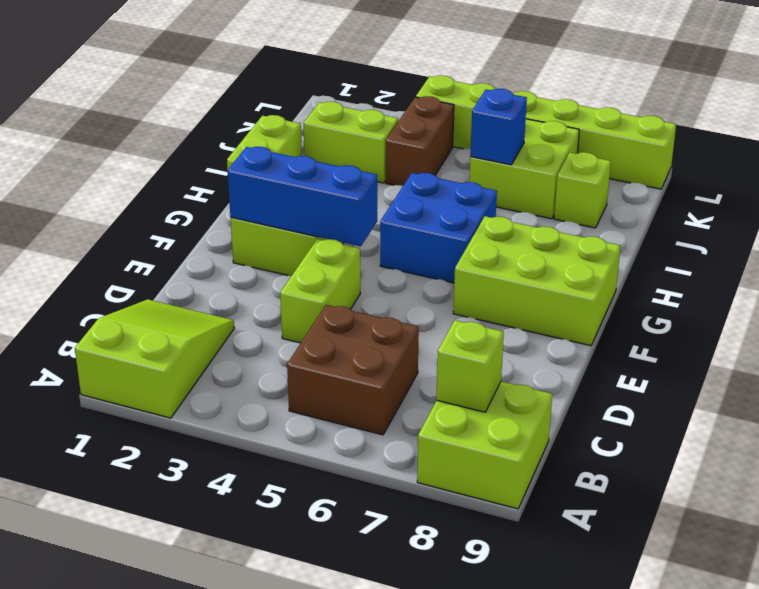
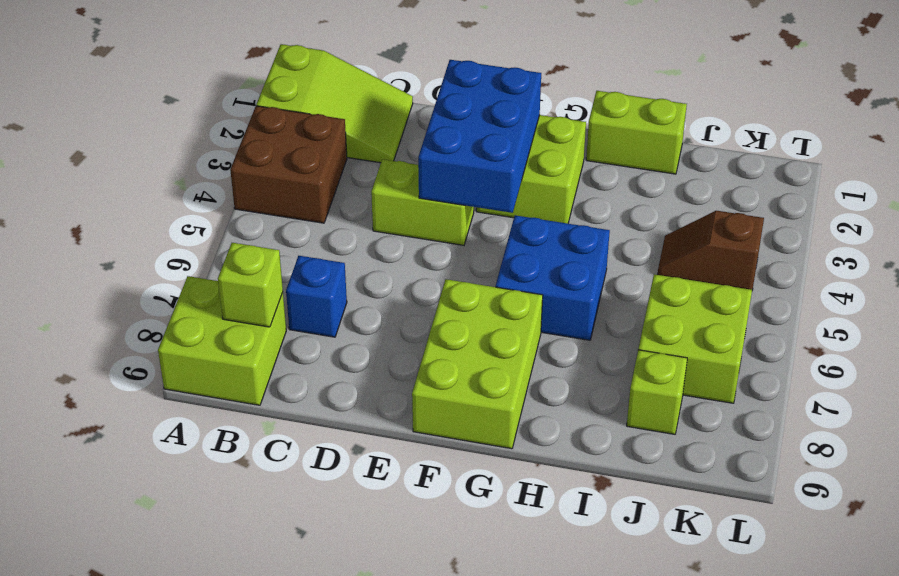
brown brick B5:C6 level 1 -> brown brick A3:B4 level 1
blue brick F2:F4 level 2 -> blue brick E2:F4 level 2
lime brick J2:J3 level 1 -> none
brown brick J4:K4 level 1 -> brown slope J4:K4 level 1 top K
blue brick J6 level 2 -> blue brick C7 level 1
lime brick L4:L9 level 1 -> none

